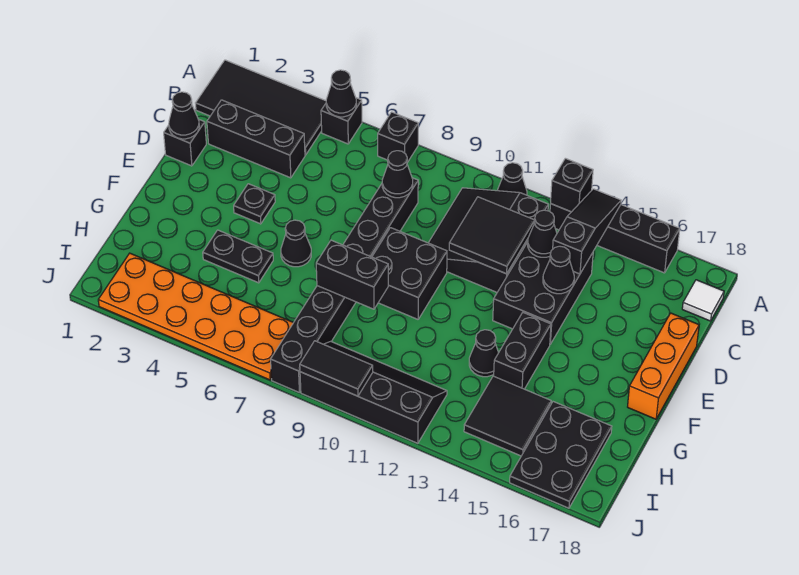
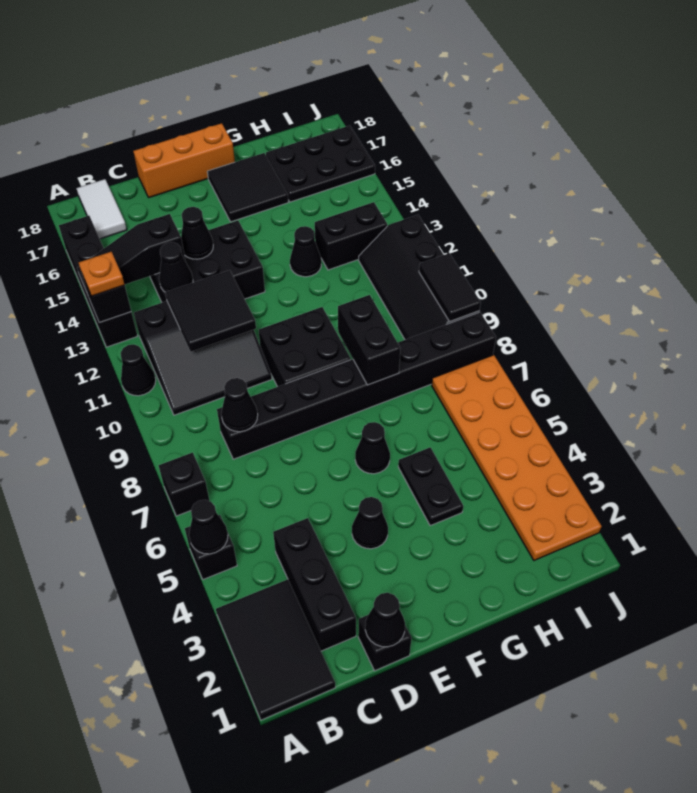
black tile A1:B4 level 1 -> black tile A1:B3 level 1
none -> orange plate A13 level 3
white tile B18 level 1 -> white tile B17:B18 level 1
black plate E4 level 1 -> black cone E4 level 1
black brick F14:G14 level 1 -> black brick H13:I13 level 1
black tile H14:I15 level 1 -> black tile F16:G17 level 1

